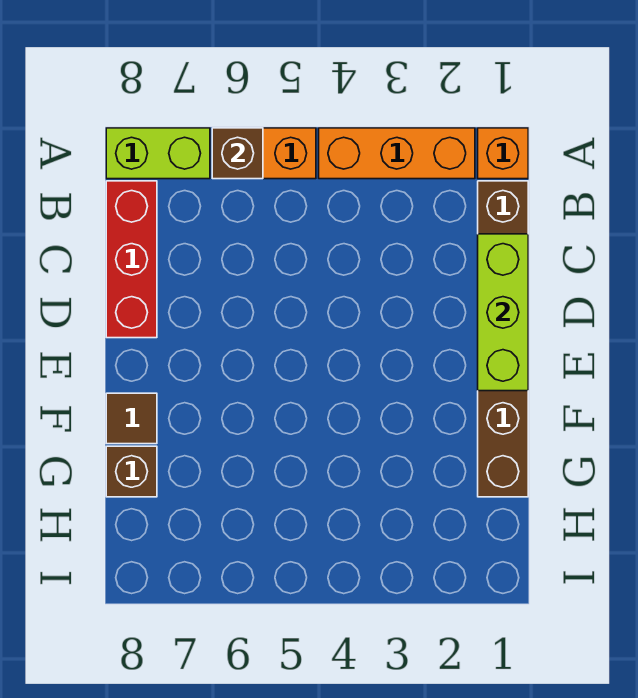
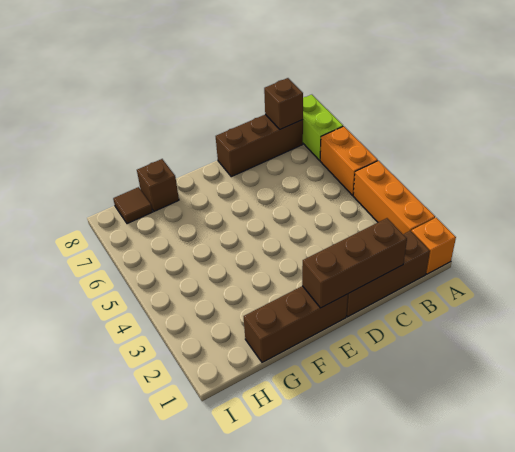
brown brick A6 level 2 -> brown brick B8 level 2
red brick B8:D8 level 1 -> brown brick B8:D8 level 1
lime brick C1:E1 level 2 -> brown brick C1:E1 level 2
brown tile F8 level 1 -> brown tile H8 level 1

